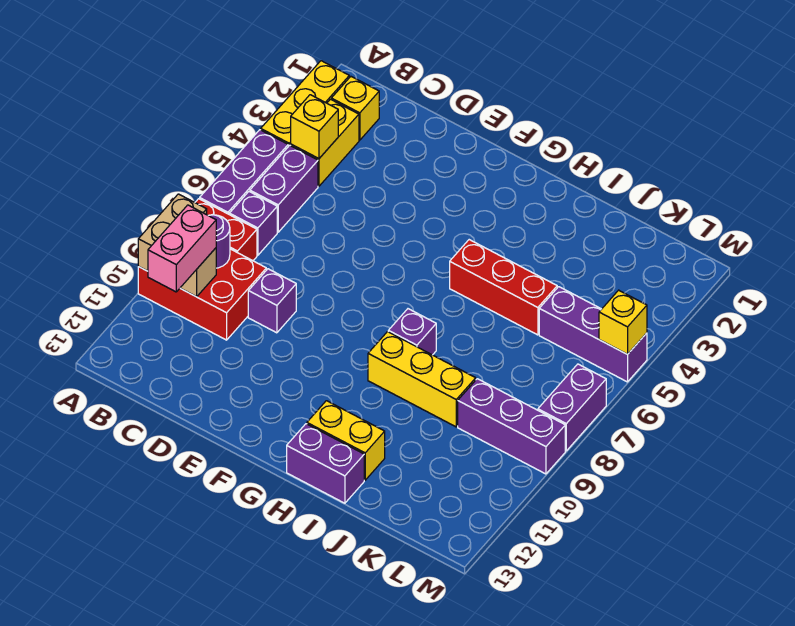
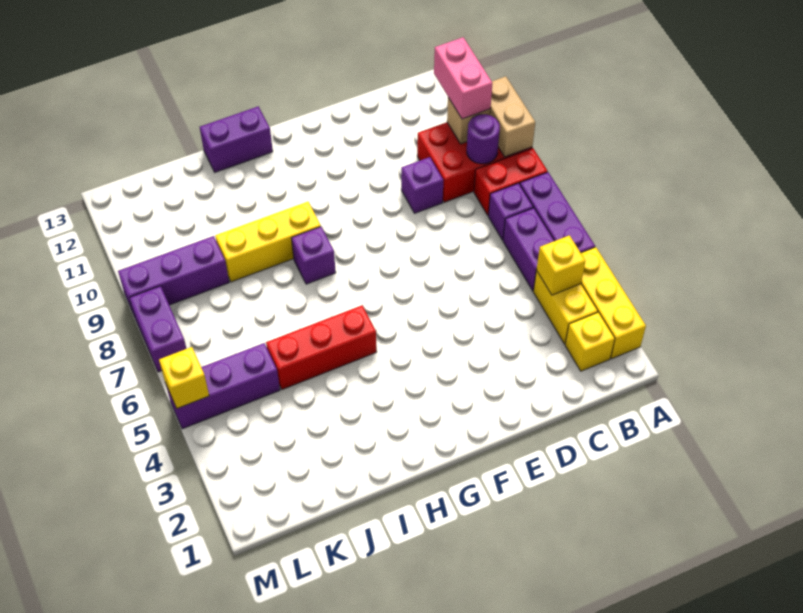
yellow brick H12:I12 level 1 -> none

